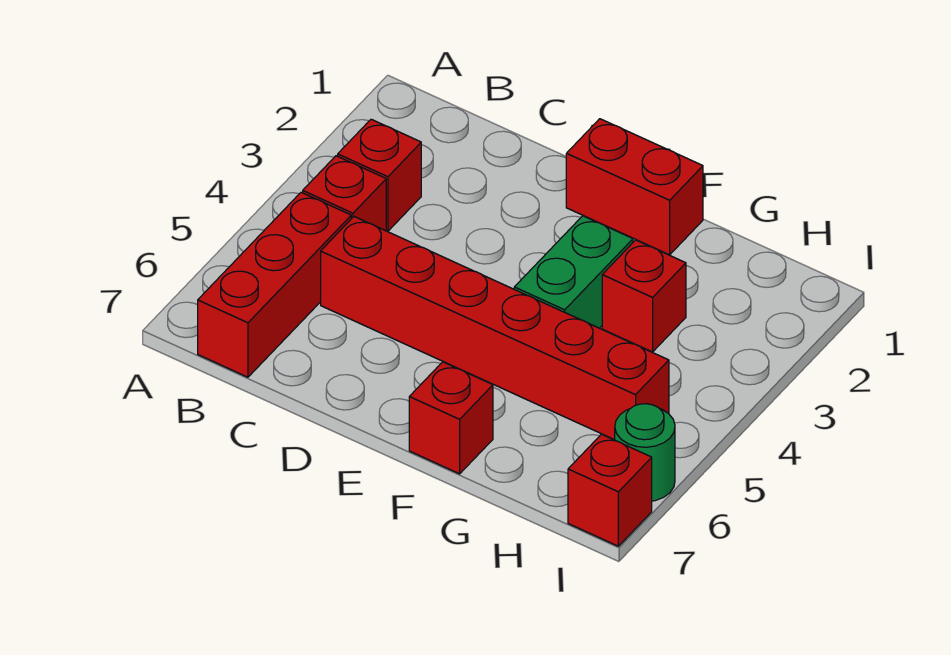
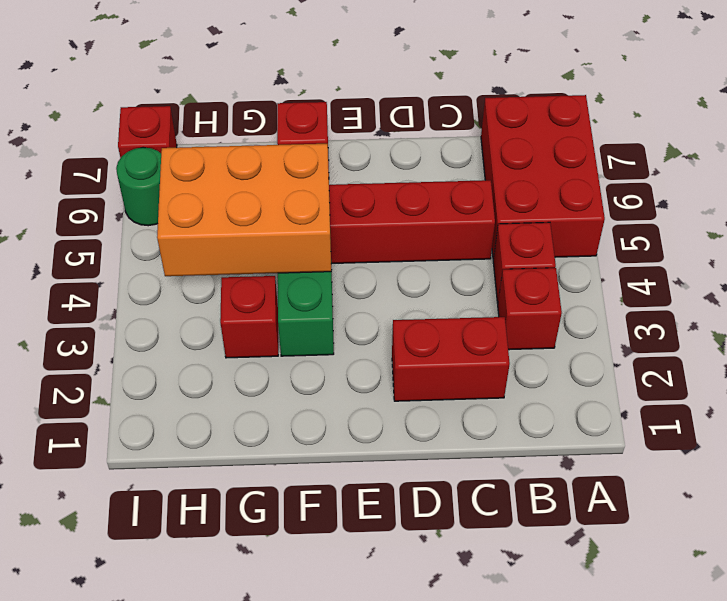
red brick B5:B7 level 1 -> red brick A5:B7 level 1
red brick E1:F1 level 1 -> red brick C2:D2 level 1
none -> orange brick F4:H5 level 2

